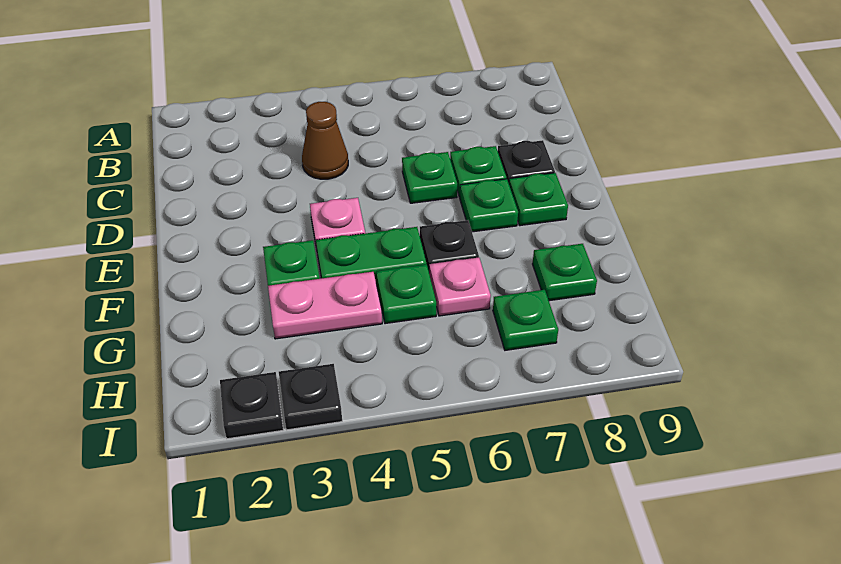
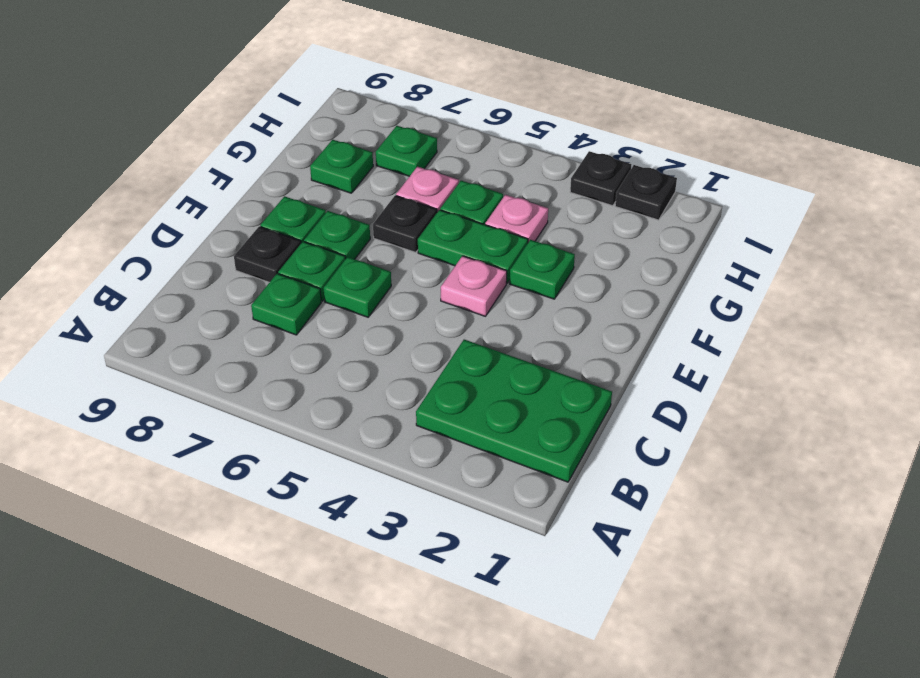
none -> green plate B1:C3 level 1
brown cone C4 level 1 -> none
none -> green plate C7 level 1
pink plate G3:G4 level 1 -> pink plate G4 level 1

